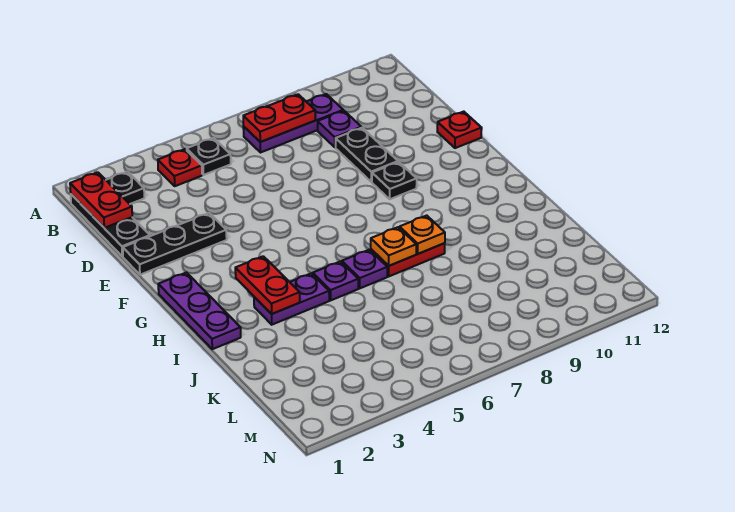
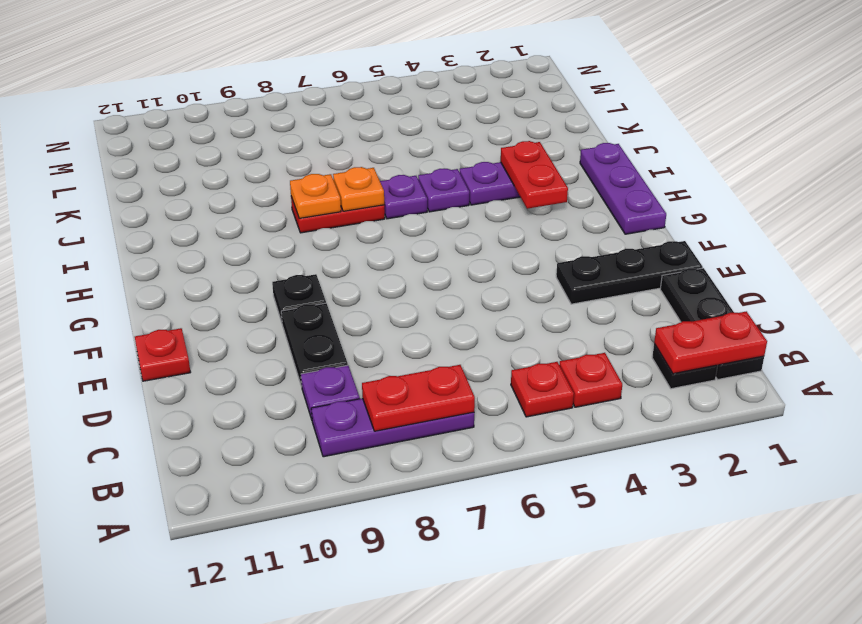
red plate B1:C1 level 2 -> red plate B1:B2 level 2
black plate B5 level 1 -> red plate B5 level 1

